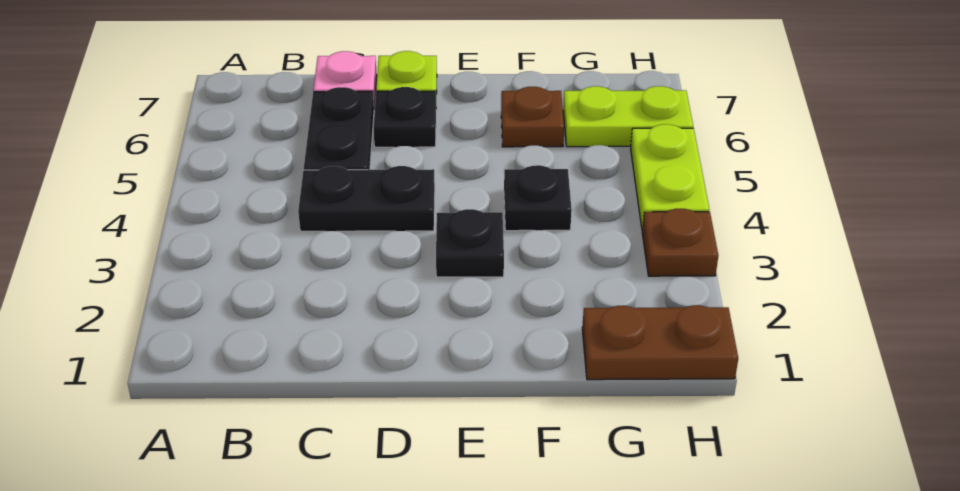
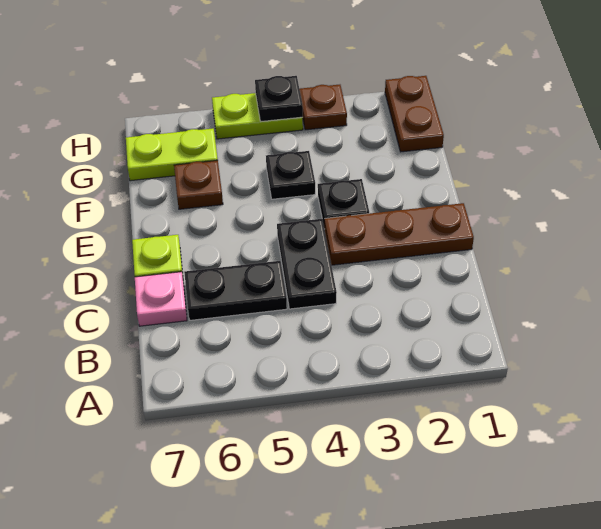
none -> brown plate D1:D3 level 1
black plate D6 level 1 -> black plate H4 level 2
lime plate G6:H6 level 1 -> lime plate G6:G7 level 1

